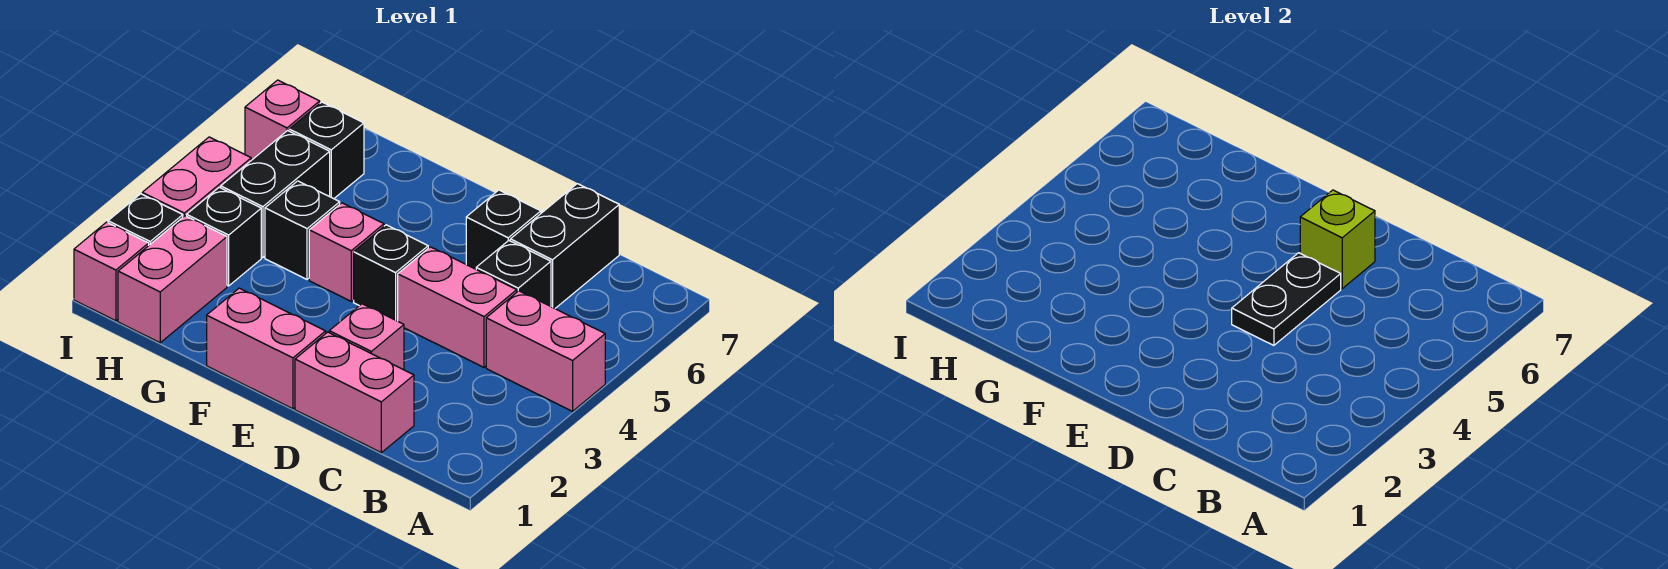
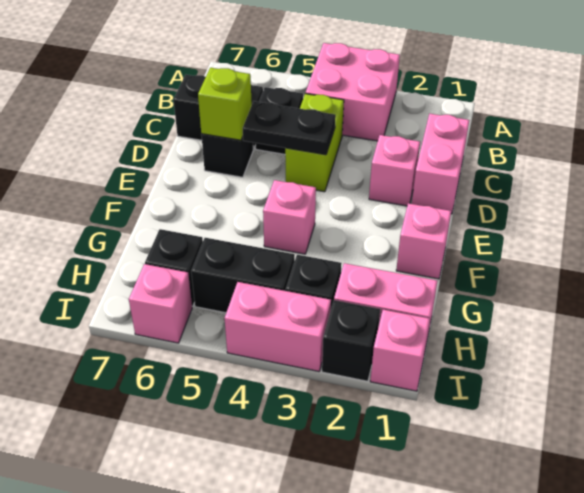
pink brick A4:B4 level 1 -> pink brick A3:B4 level 1
pink brick C4:D4 level 1 -> lime brick C4:D4 level 1
pink brick E1:F1 level 1 -> pink brick F1 level 1
black brick E4 level 1 -> none
black brick G4 level 1 -> none

